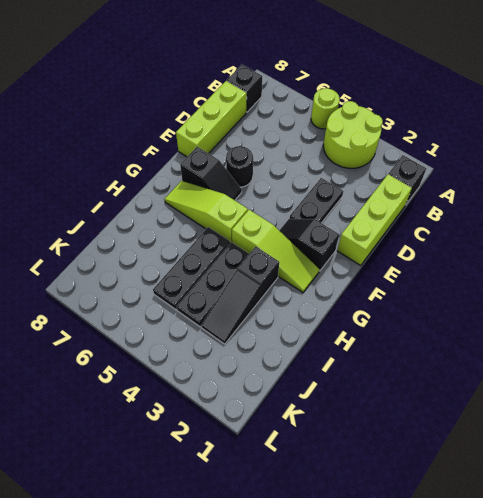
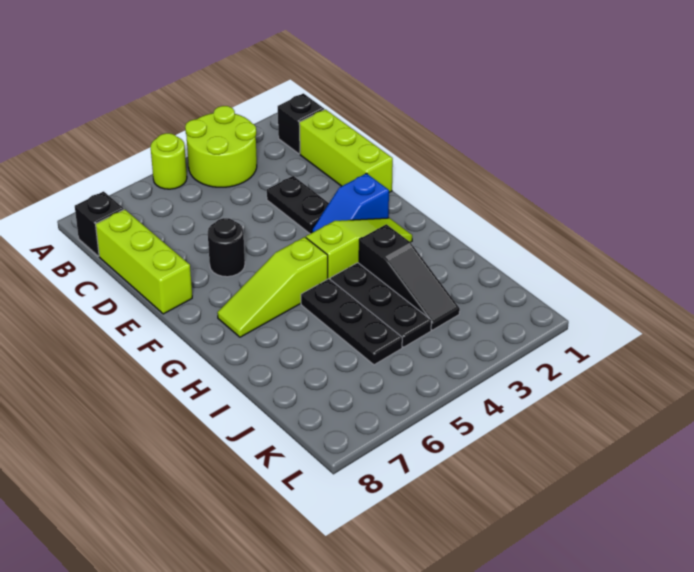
black slope F2:F3 level 1 top 2 -> blue slope F2:F3 level 1 top 2
black slope F6:F7 level 1 top 7 -> none

